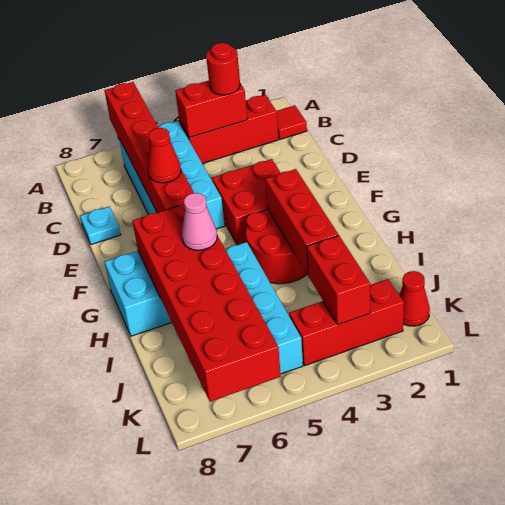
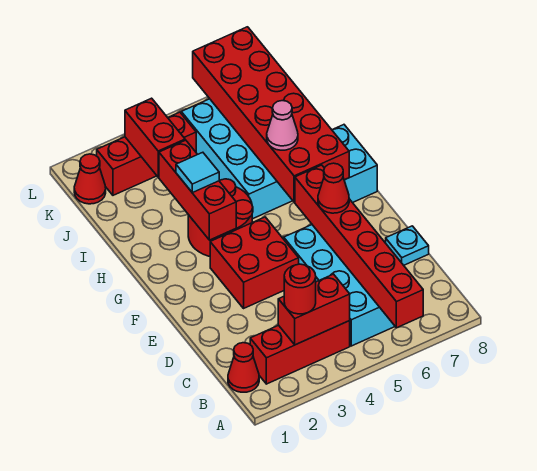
red tile B1 level 1 -> red cone B1 level 1
none -> cyan tile H3 level 3

